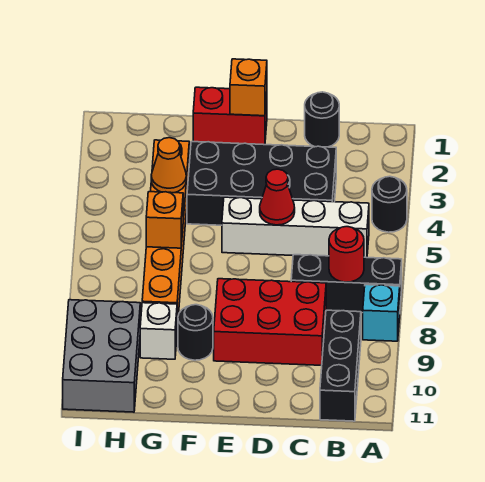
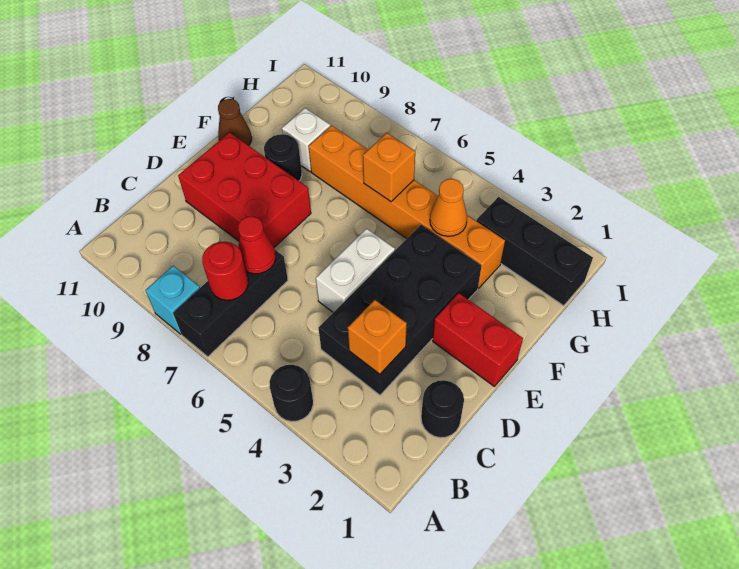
white brick B5:E5 level 1 -> white brick D5:E5 level 1
black brick B9:B11 level 1 -> black brick H1:H3 level 1
red brick C8:E9 level 1 -> red brick D8:E10 level 1
red cone D5 level 2 -> red cone C7 level 2
red brick E1:F1 level 1 -> red brick E1:E2 level 1
orange brick E1 level 2 -> orange brick C3 level 2
none -> brown cone F11 level 1
grey brick H9:I11 level 1 -> none

